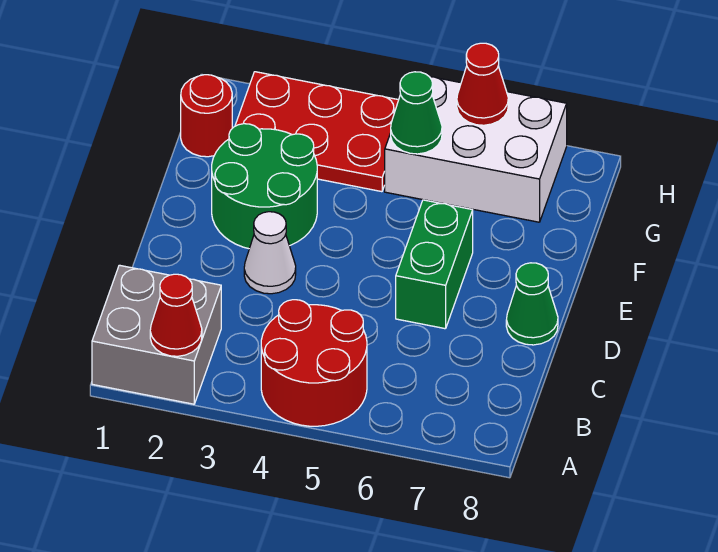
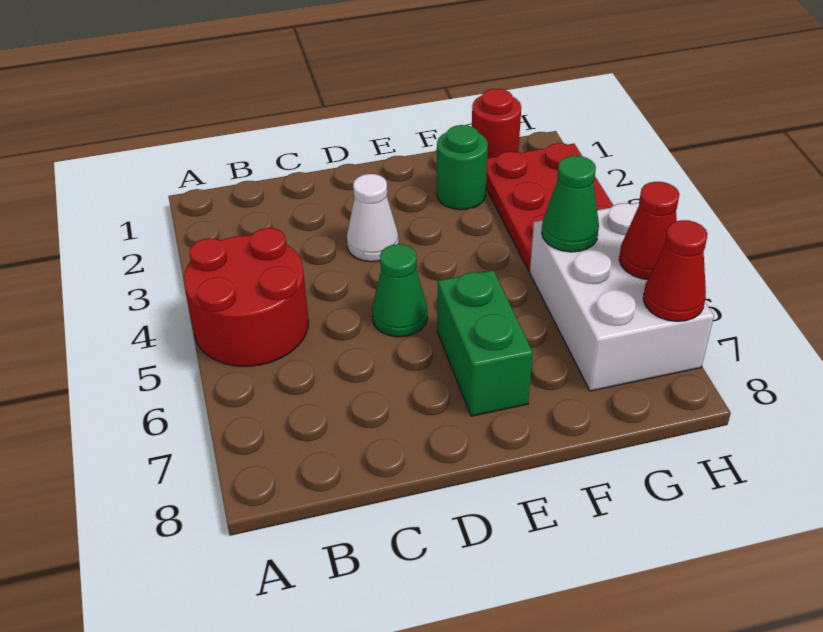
grey brick A1:B2 level 1 -> none
red cone A2 level 2 -> red cone H7 level 2
green brick D6:E6 level 1 -> green brick E6:E7 level 1
green cone D8 level 1 -> green cone D5 level 1
green round brick E2:F3 level 1 -> green round brick F2 level 1

